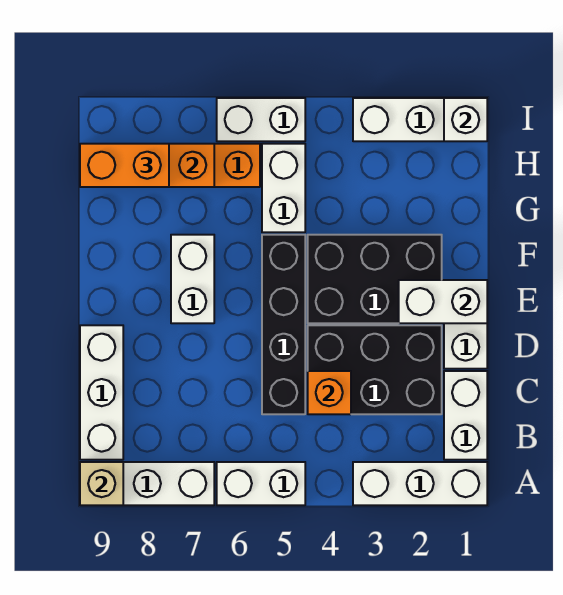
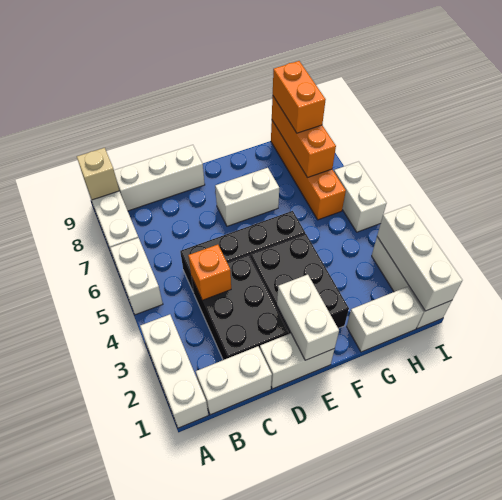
white brick G5:H5 level 1 -> white brick G1:H1 level 1
white brick I1 level 2 -> white brick I1:I3 level 2

